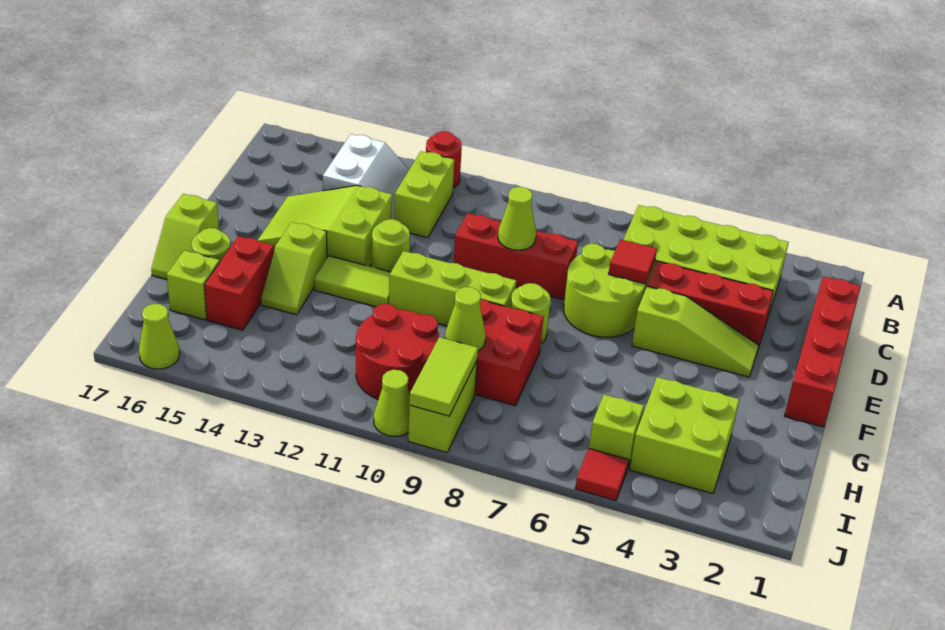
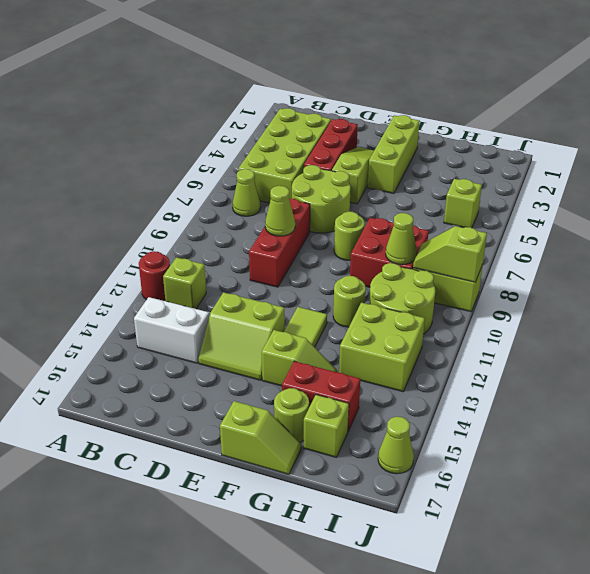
lime brick B12:C12 level 1 -> lime brick B12 level 1
red brick C1:F1 level 1 -> none
red tile D6 level 2 -> none
lime slope D13:E15 level 1 top 13 -> lime slope D13:E14 level 1 top 13
lime round brick E12 level 1 -> lime round brick G11 level 1
lime brick F9:F11 level 1 -> lime brick F2:F4 level 1
lime brick H3:I4 level 1 -> lime brick H12:I13 level 1
red round brick H10:I11 level 1 -> lime round brick H10:I11 level 1
lime tile I9:J9 level 2 -> lime slope I9:J9 level 2 top J
red tile J5 level 1 -> none
lime cone J10 level 1 -> lime cone B7 level 1

